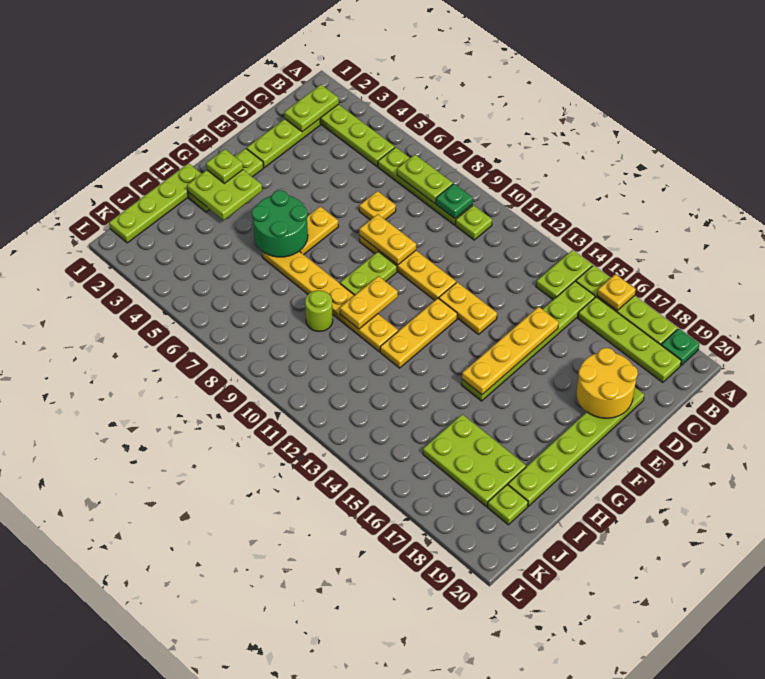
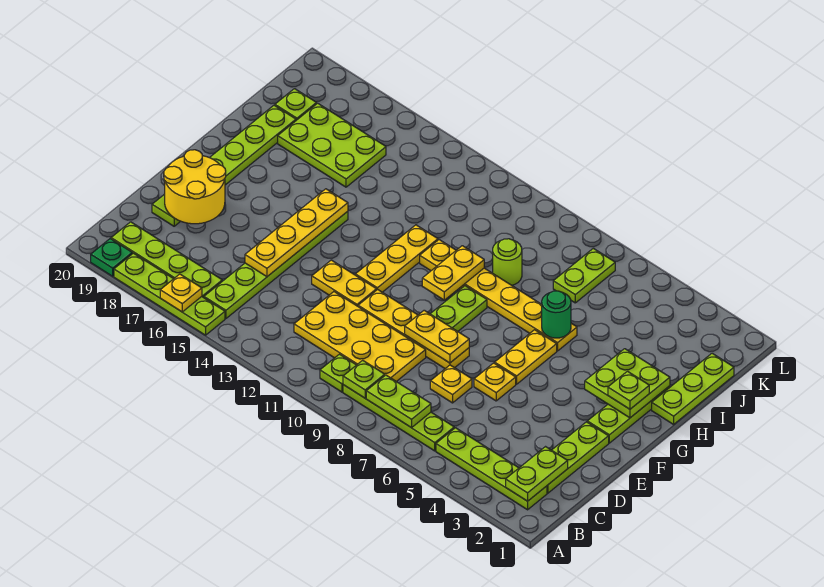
lime plate A14:B14 level 1 -> lime plate J7:K7 level 1
green plate B9 level 2 -> lime plate B9 level 2
none -> yellow plate C9:D12 level 1
none -> yellow plate E6 level 1
green round brick G5:H6 level 2 -> green round brick H6 level 2
lime plate H1:K1 level 1 -> lime plate H1:J1 level 1

